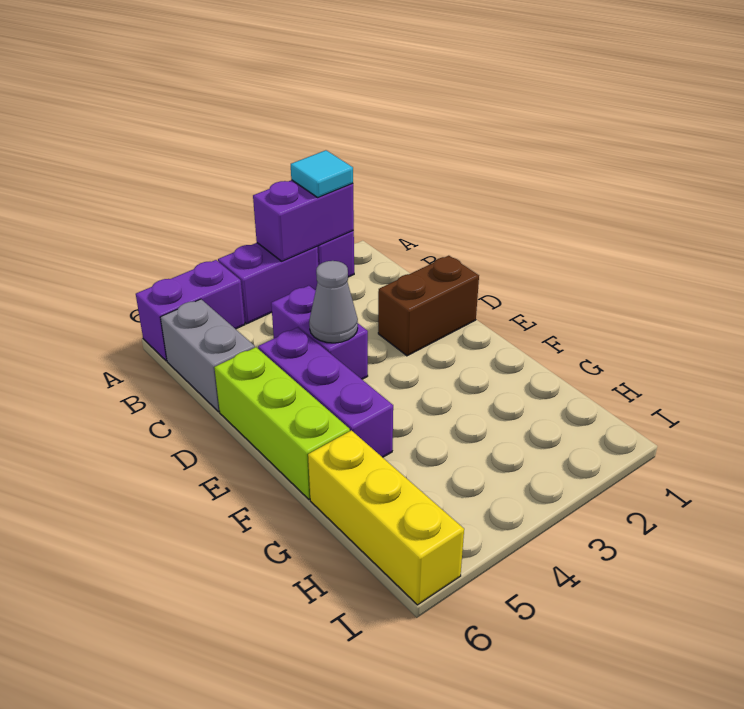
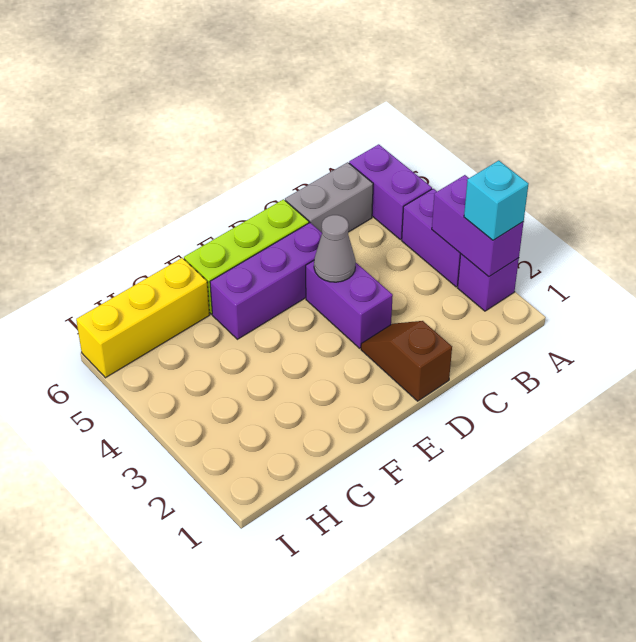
cyan tile A2 level 3 -> cyan brick A2 level 3
purple brick C4:D4 level 1 -> purple brick D3:D4 level 1
brown brick D1:D2 level 1 -> brown slope D1:D2 level 1 top 1

